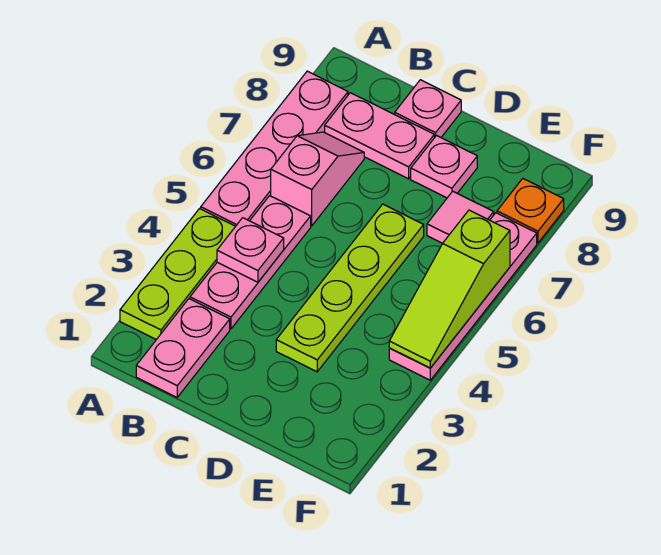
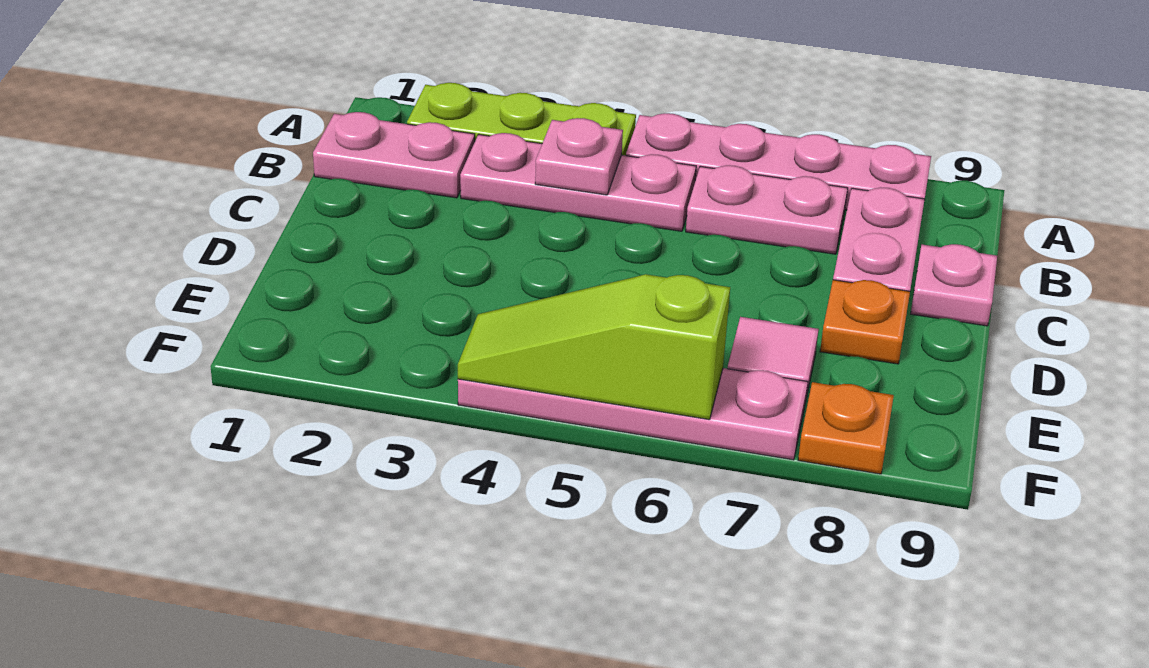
pink slope B6:B7 level 1 top 6 -> pink plate B6:B7 level 1
lime plate D3:D6 level 1 -> none
pink plate D8 level 1 -> orange plate D8 level 1

